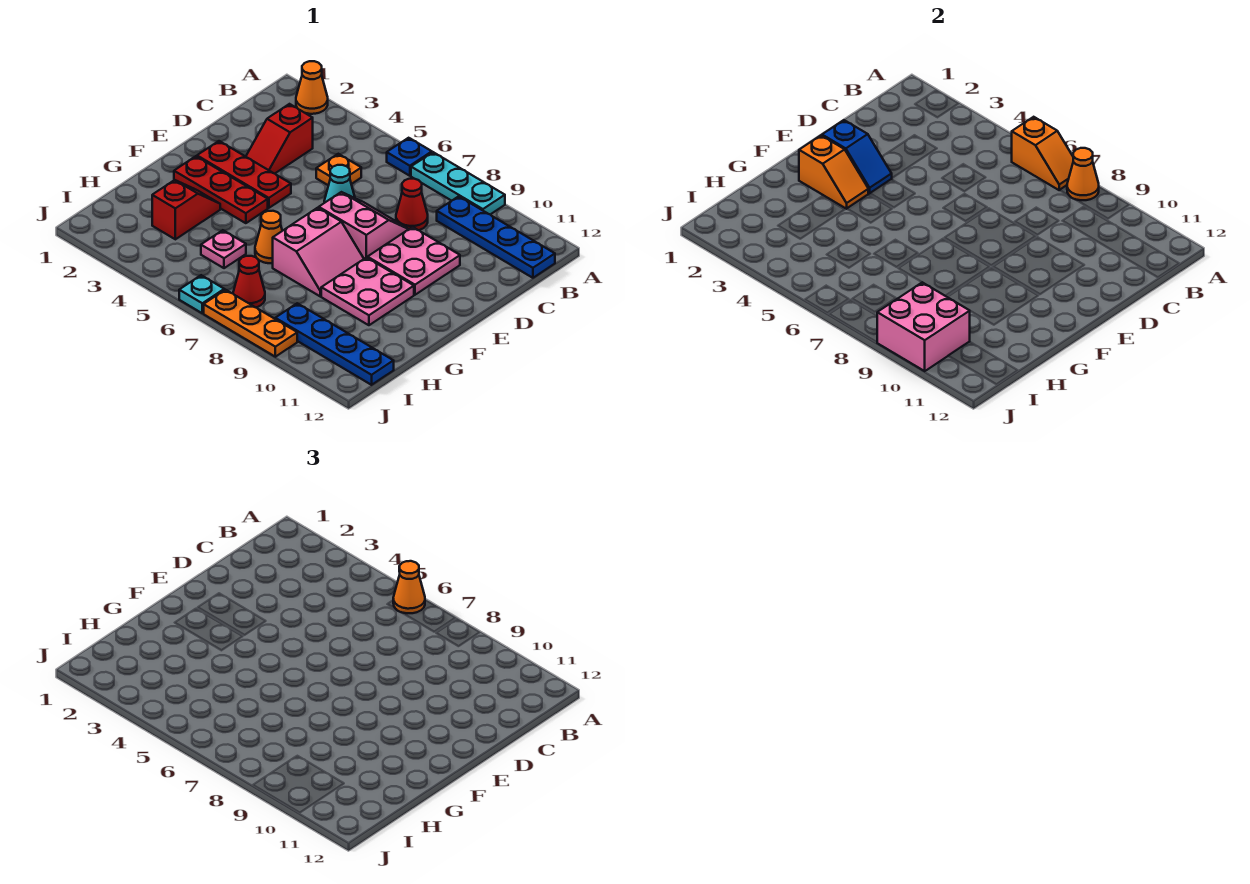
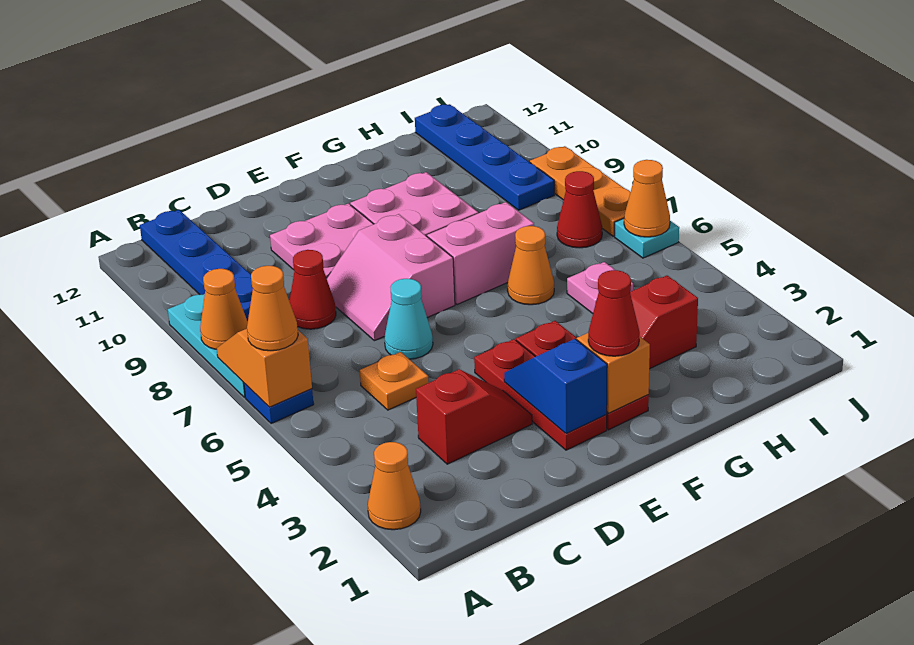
none -> red cone F2 level 3
pink brick I9:J10 level 2 -> none
none -> orange cone J6 level 2

